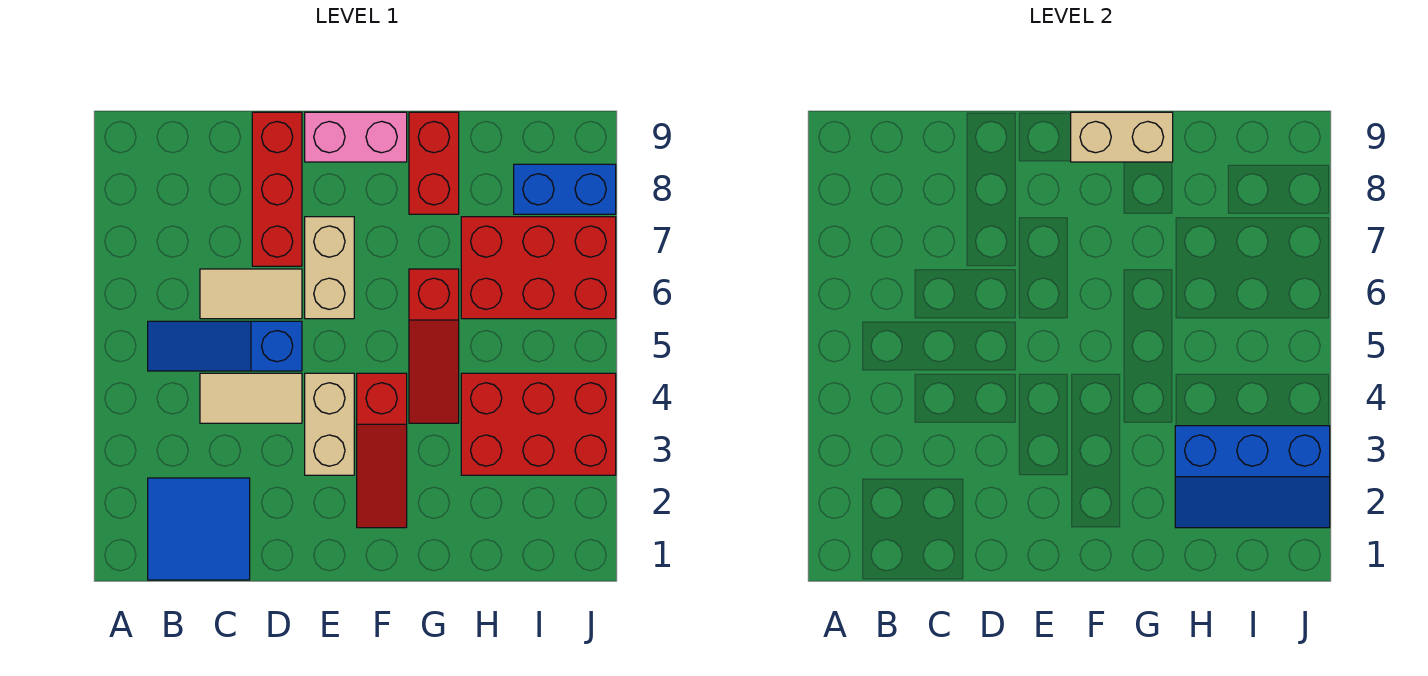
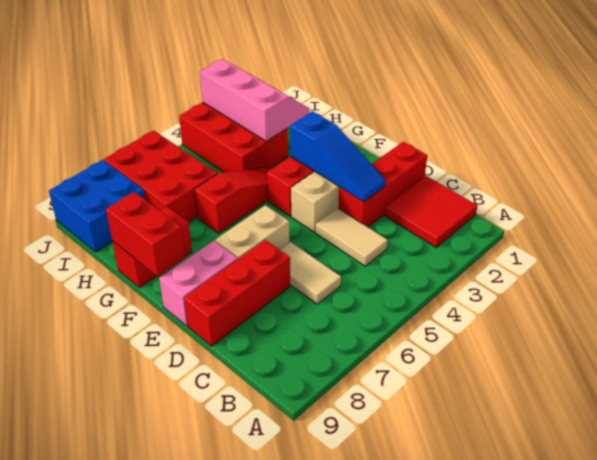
blue tile B1:C2 level 1 -> red tile B1:C2 level 1
blue slope B5:D5 level 1 top D -> blue slope D3:F3 level 2 top F
none -> red brick D1:D3 level 1
pink brick E9:F9 level 1 -> pink brick E8:E9 level 1
tan brick F9:G9 level 2 -> red brick F9:G9 level 2
blue slope H2:J3 level 2 top 3 -> pink slope H2:J3 level 2 top 3
blue brick I8:J8 level 1 -> blue brick I8:J9 level 1

